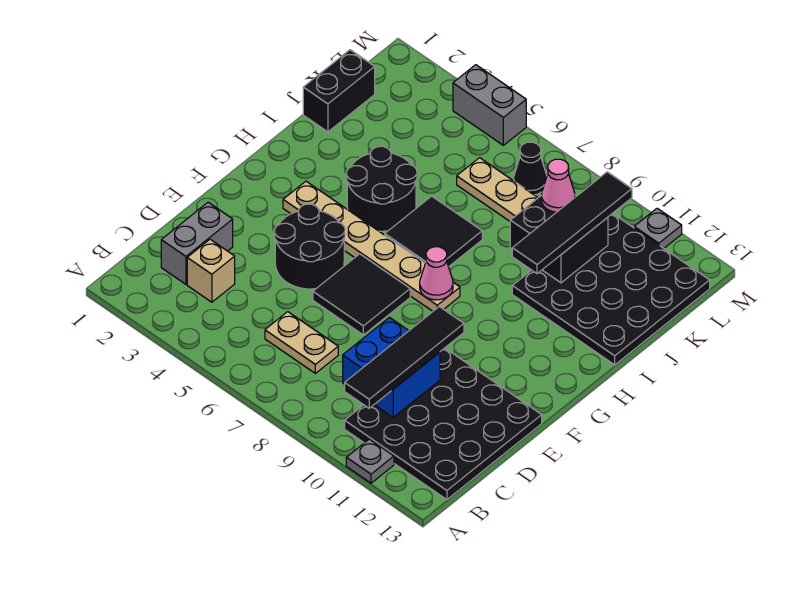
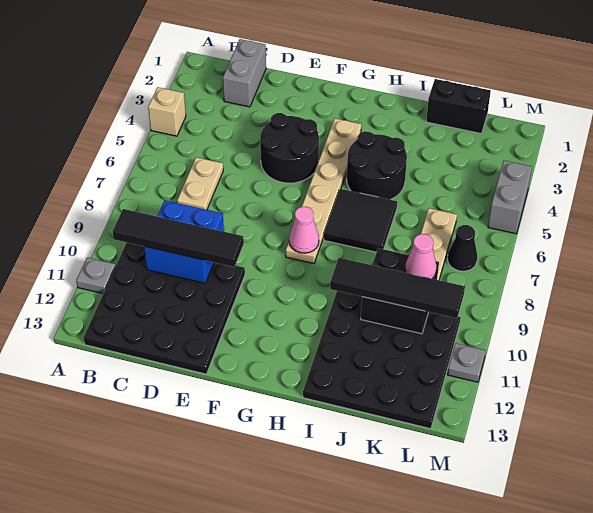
grey brick C2:D2 level 1 -> grey brick C1:C2 level 1
tan brick C3 level 1 -> tan brick A4 level 1
black tile E6:F7 level 1 -> none

